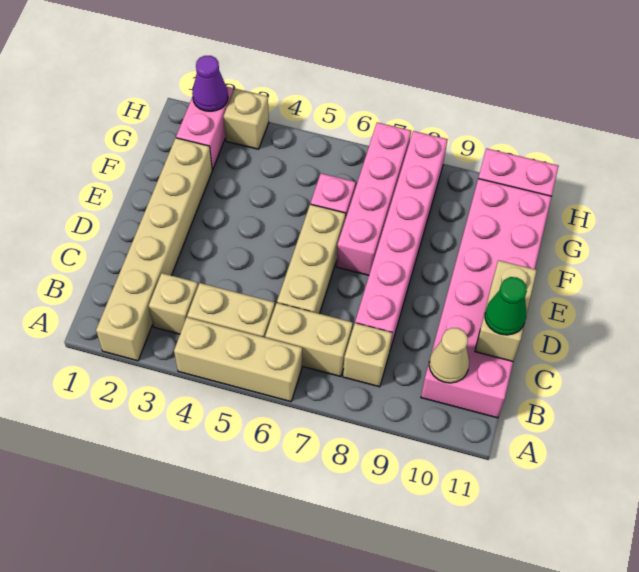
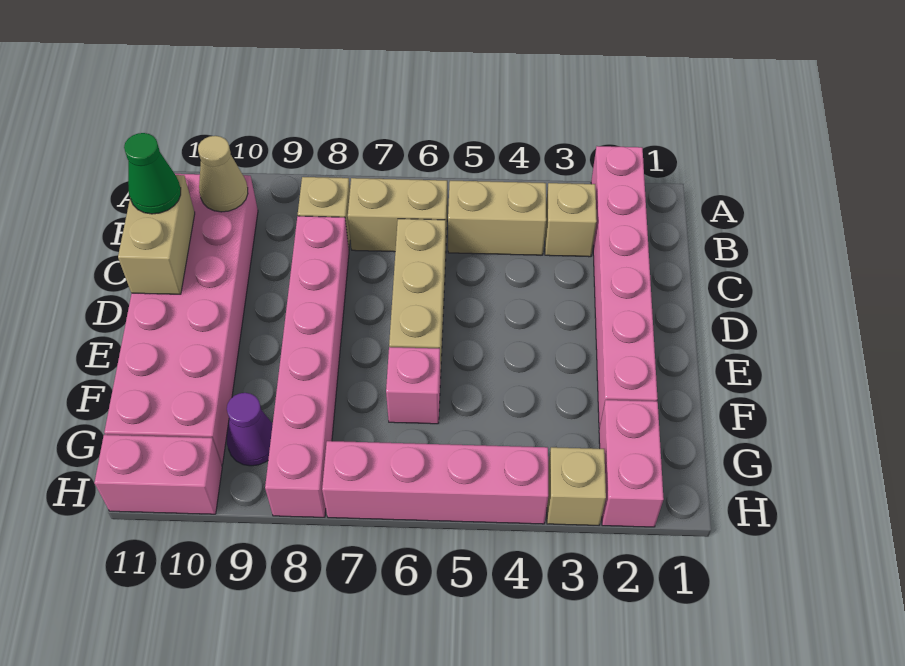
tan brick A2:F2 level 1 -> pink brick A2:F2 level 1
tan brick A4:A6 level 1 -> none
pink brick E7:H7 level 1 -> pink brick H4:H7 level 1
purple cone H2 level 2 -> purple cone G9 level 1

